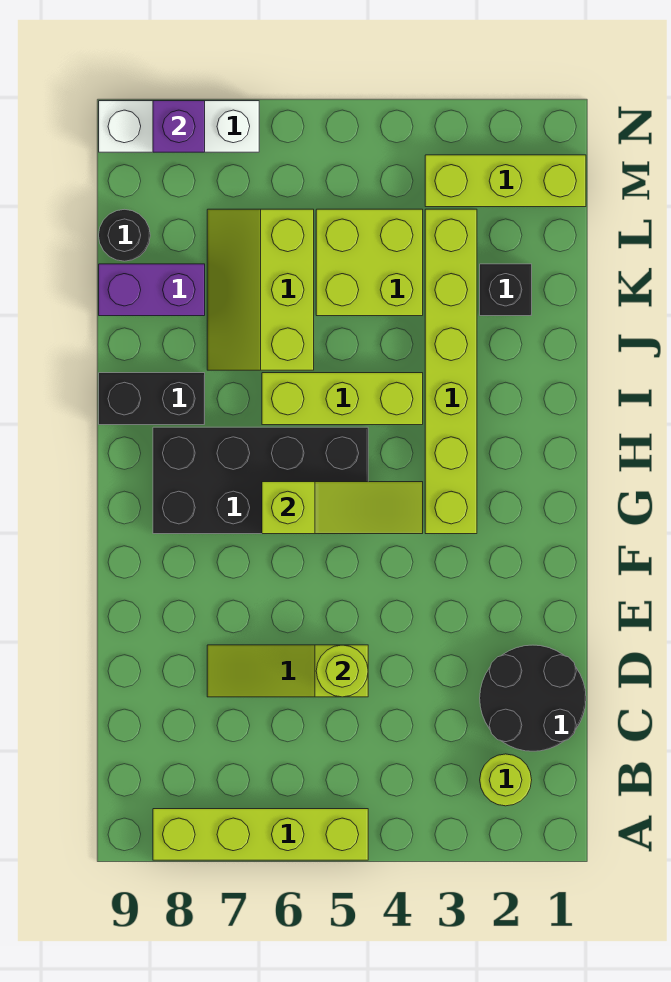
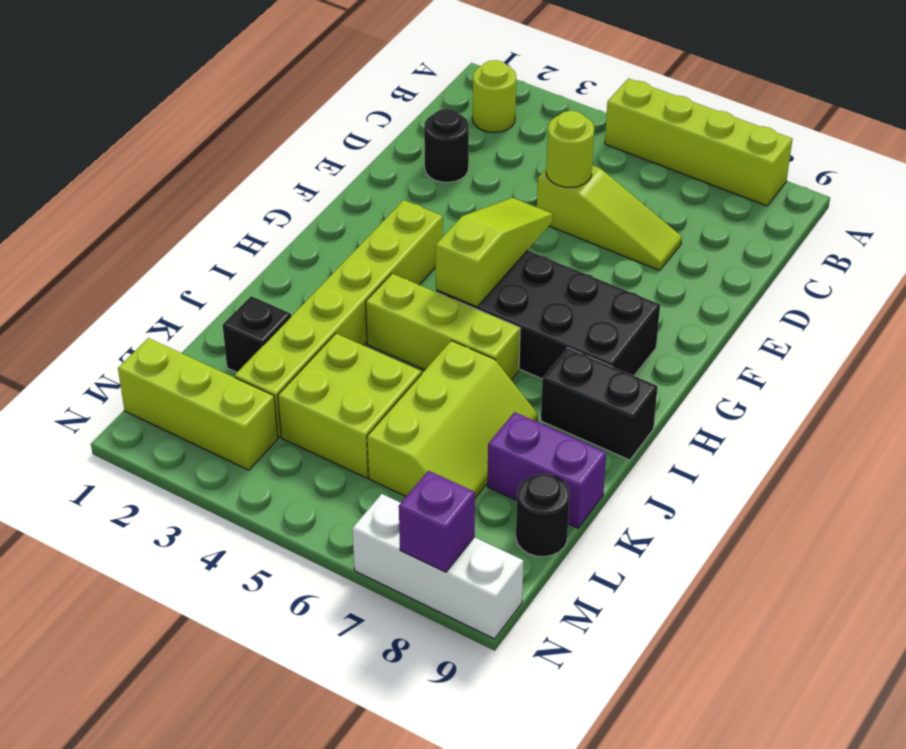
black round brick C1:D2 level 1 -> black round brick D2 level 1
lime slope G4:G6 level 2 top 6 -> lime slope F5:H5 level 2 top H

